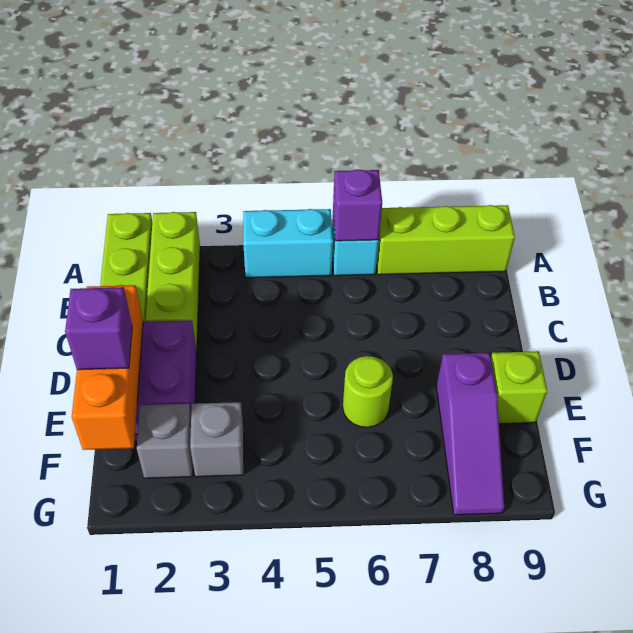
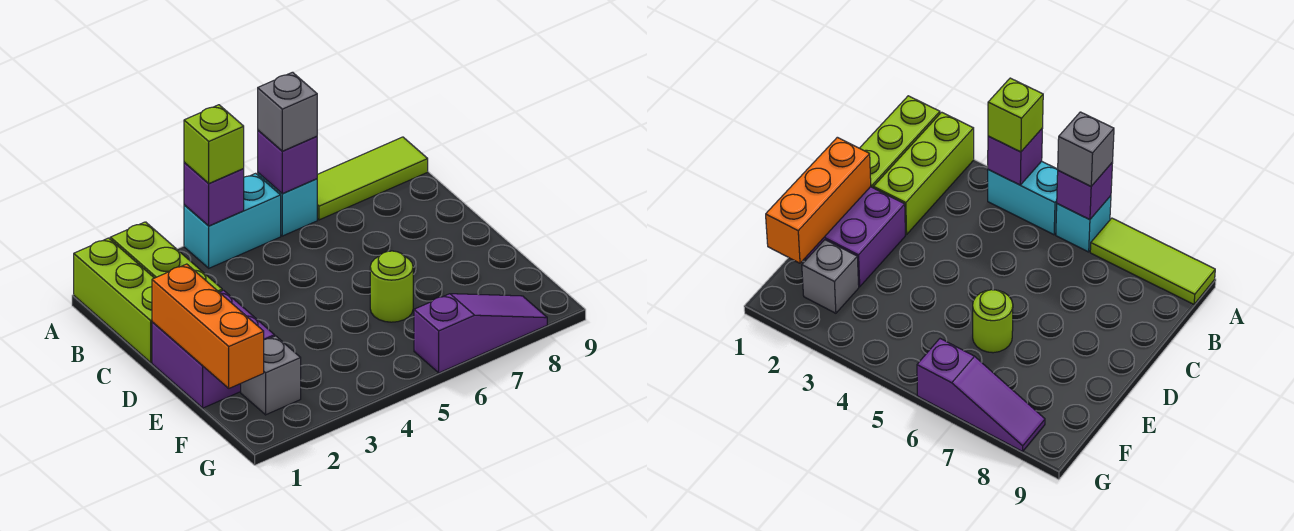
lime brick A7:A9 level 1 -> lime tile A7:A9 level 1
purple brick E1 level 3 -> purple brick A4 level 2
purple slope E8:G8 level 1 top E -> purple slope G6:G8 level 1 top 6
lime brick E9 level 1 -> lime brick A4 level 3
grey brick F3 level 1 -> grey brick A6 level 3

